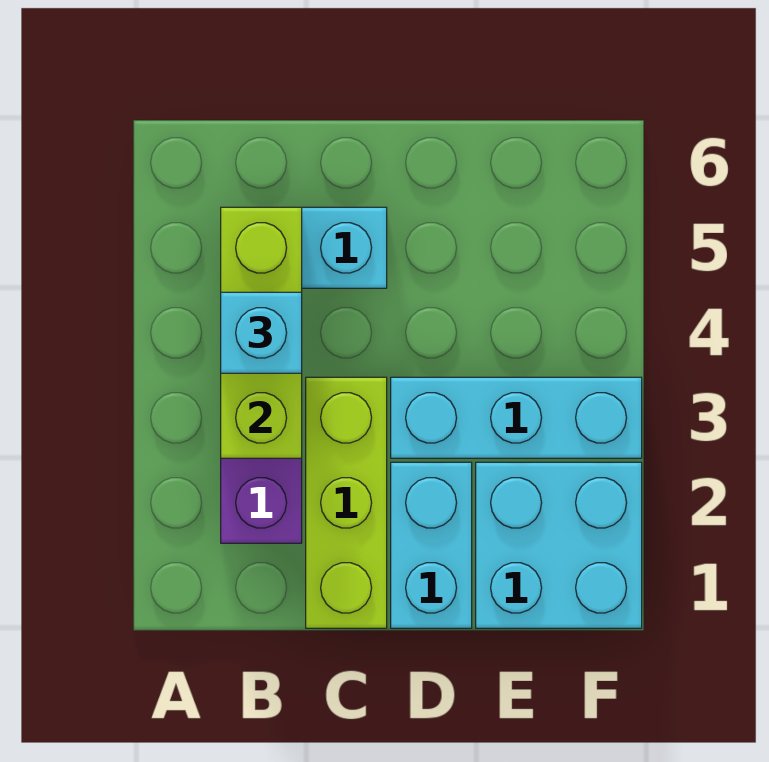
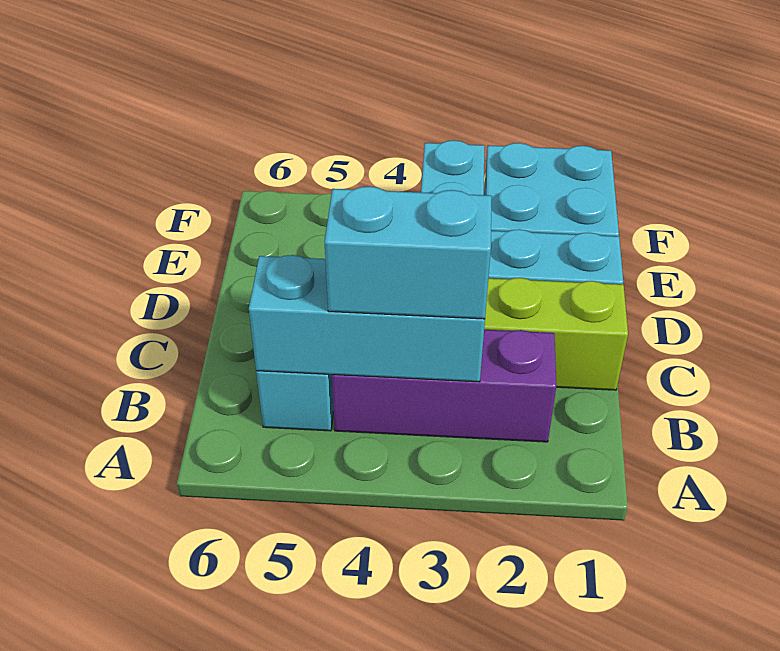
lime brick B3:B5 level 2 -> cyan brick B3:B5 level 2
cyan brick B4 level 3 -> cyan brick B3:B4 level 3

